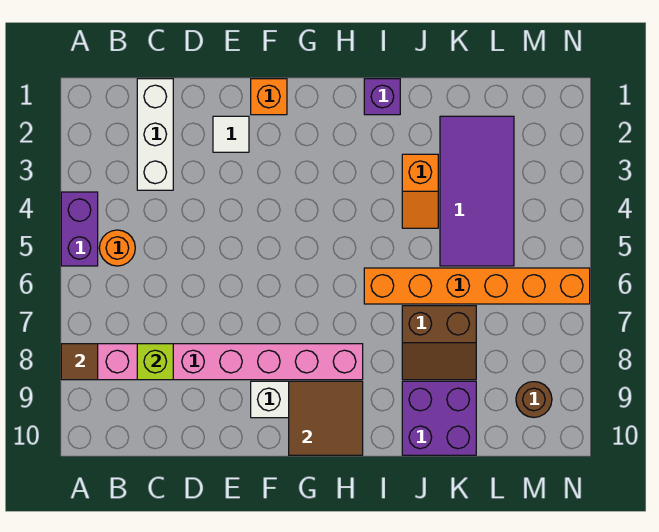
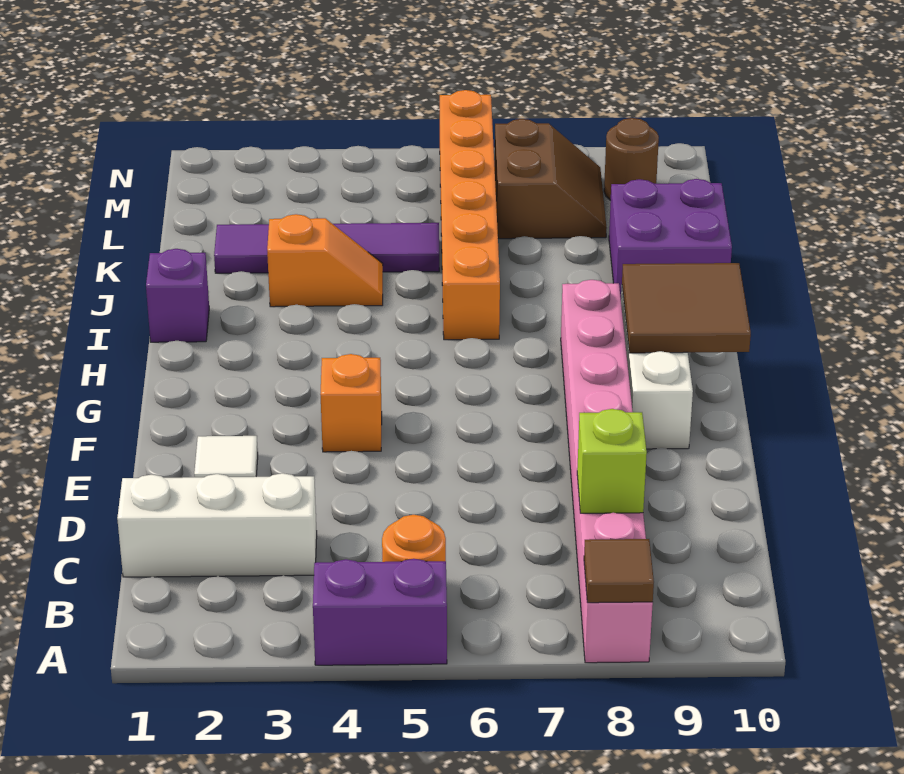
orange brick F1 level 1 -> orange brick F4 level 1
brown slope J7:K8 level 1 top 7 -> brown slope L7:M8 level 1 top 7
purple tile K2:L5 level 1 -> purple tile K2:K5 level 1

